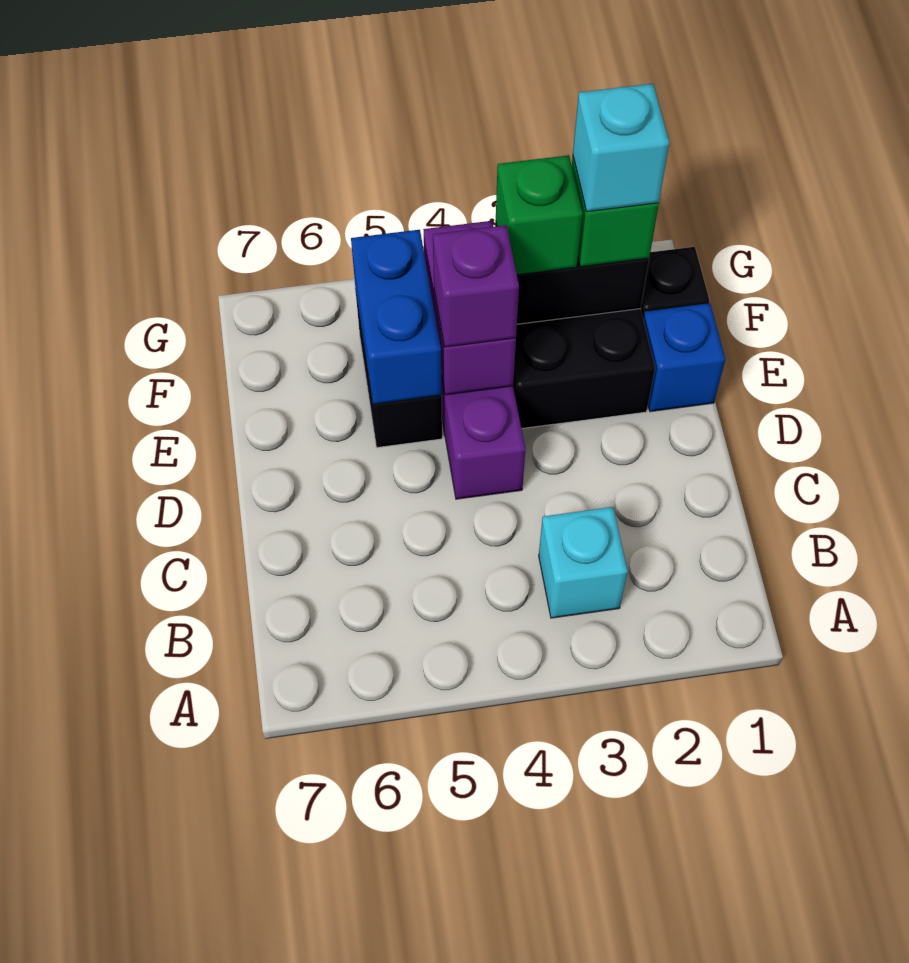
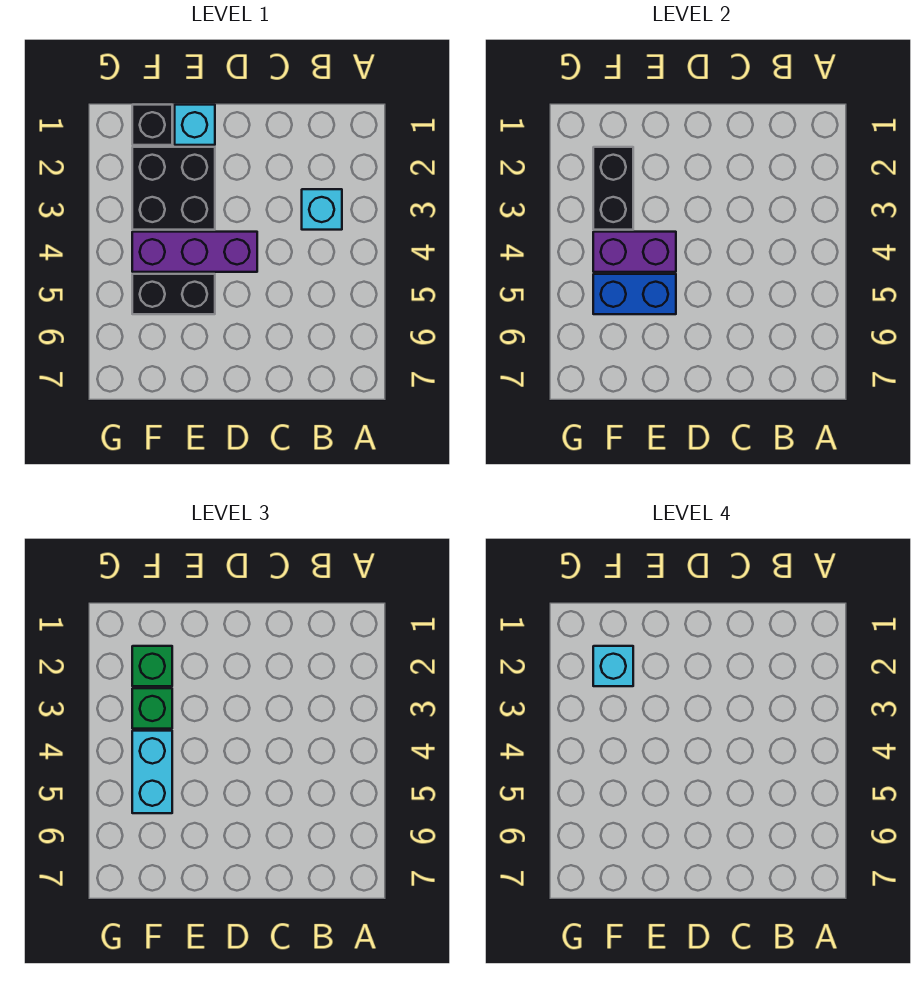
blue brick E1 level 1 -> cyan brick E1 level 1
purple brick E4 level 3 -> none
none -> cyan brick F4:F5 level 3

